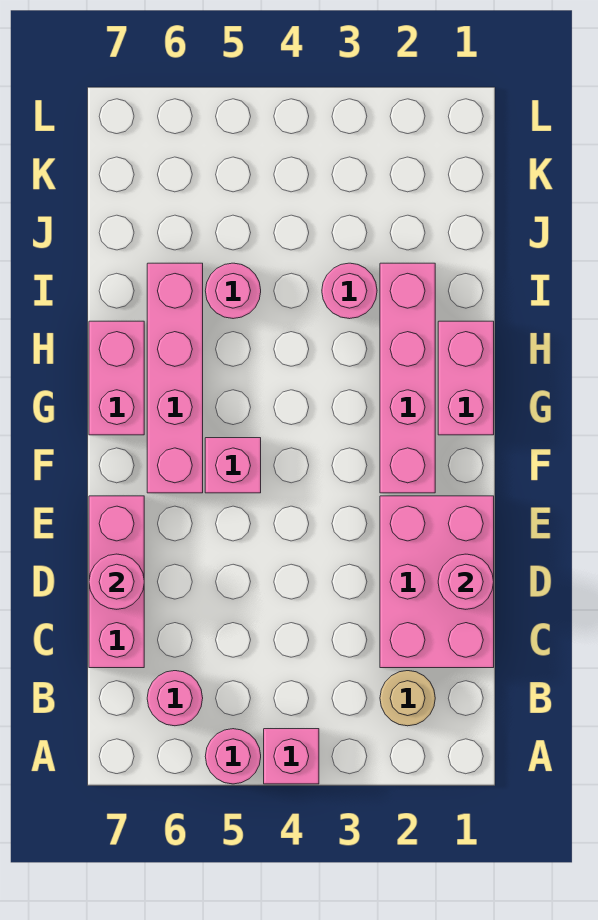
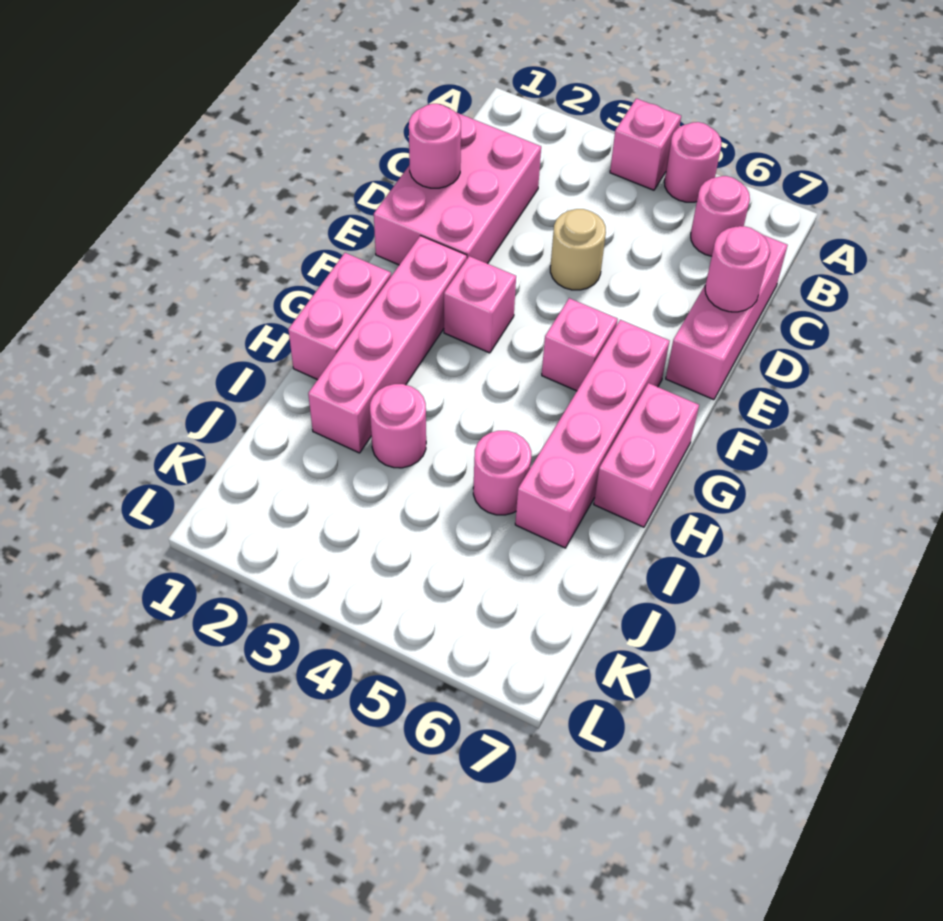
tan round brick B2 level 1 -> tan round brick D4 level 1
none -> pink brick F3 level 1

